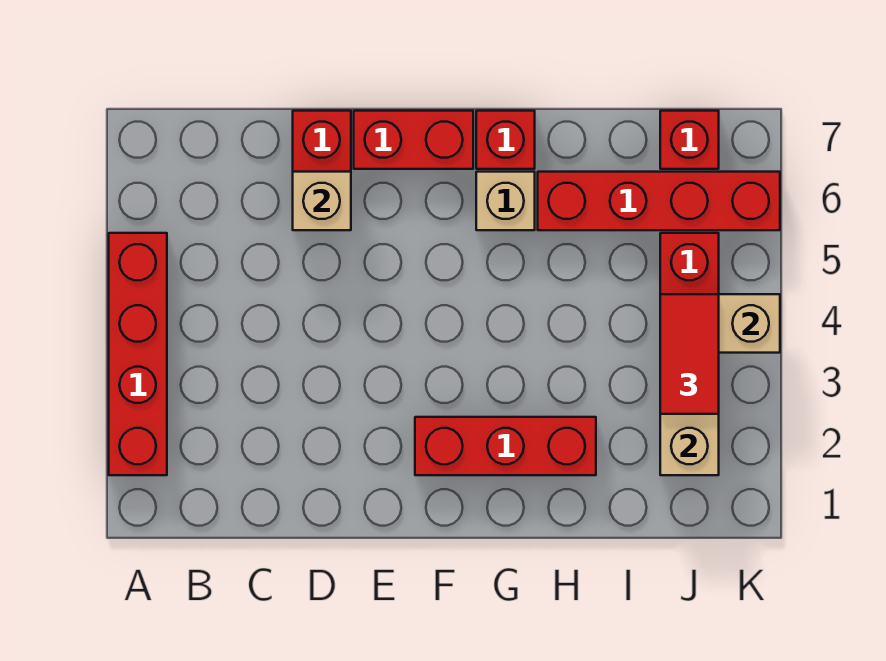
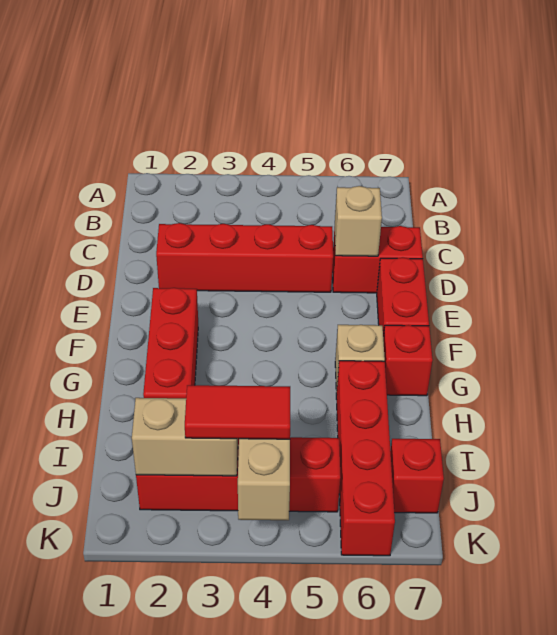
red brick A2:A5 level 1 -> red brick D2:D5 level 1

